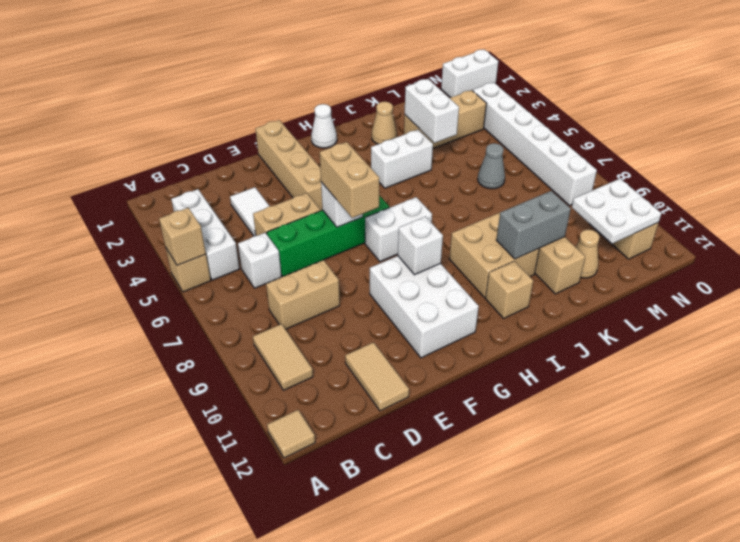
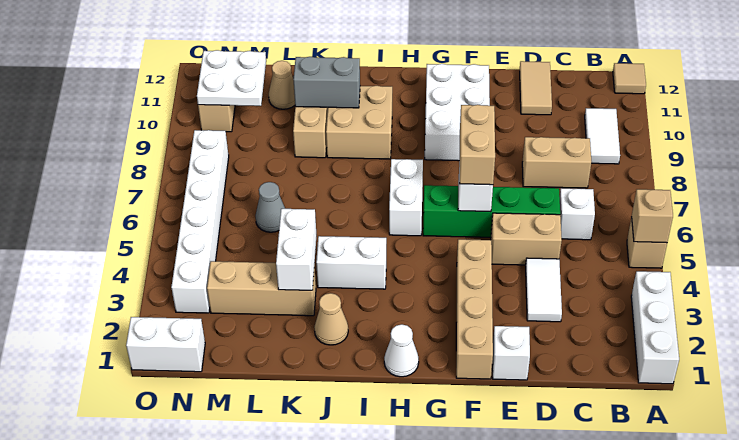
white brick B3:B5 level 1 -> white brick A1:A3 level 1
tan tile B9:B10 level 1 -> white tile B9:B10 level 1
white brick G7:H7 level 1 -> white brick H6:H7 level 1
white brick G9 level 2 -> white brick E1 level 1
tan brick I11 level 1 -> none

